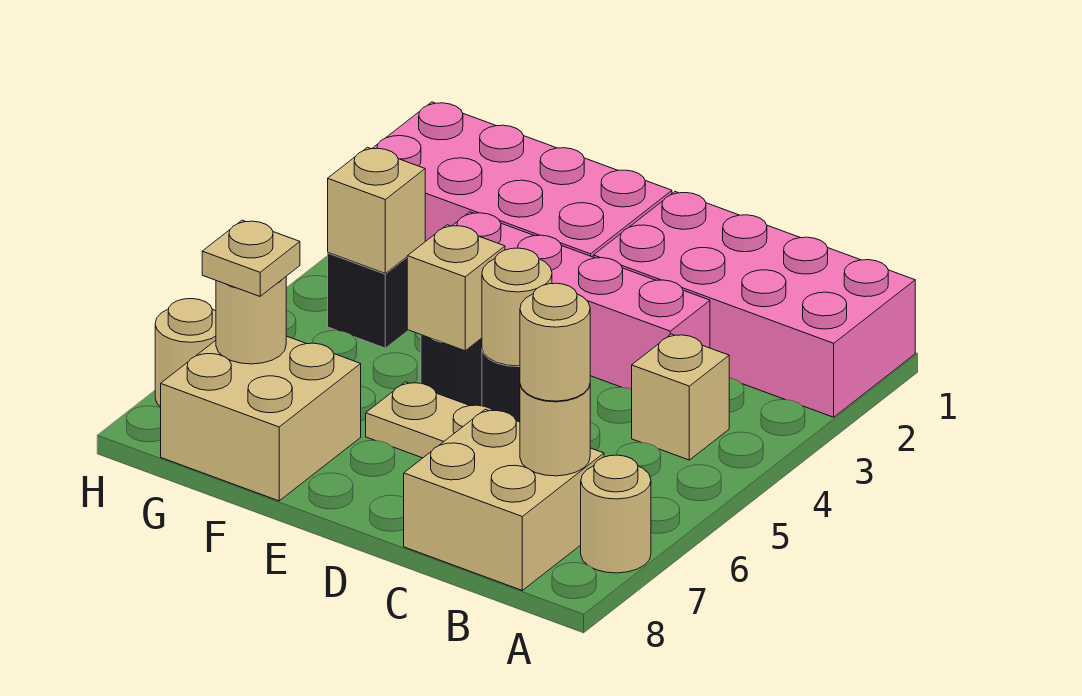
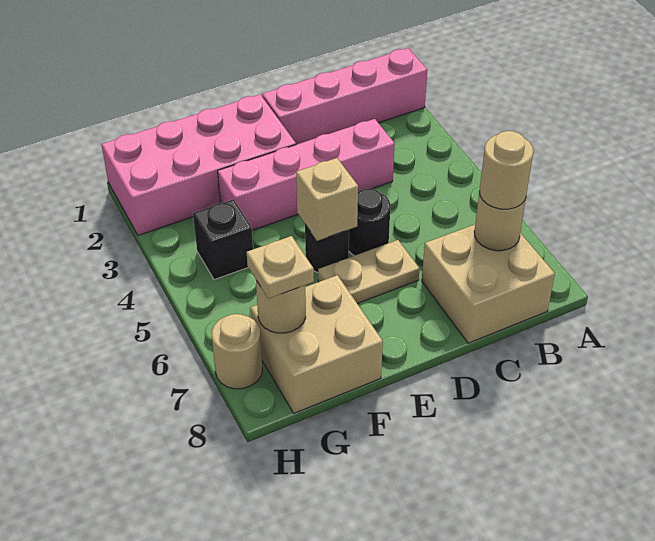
pink brick A1:D2 level 1 -> pink brick A1:D1 level 1
tan round brick A7 level 1 -> none
tan brick B4 level 1 -> none
tan round brick D5 level 2 -> none
tan brick G4 level 2 -> none

